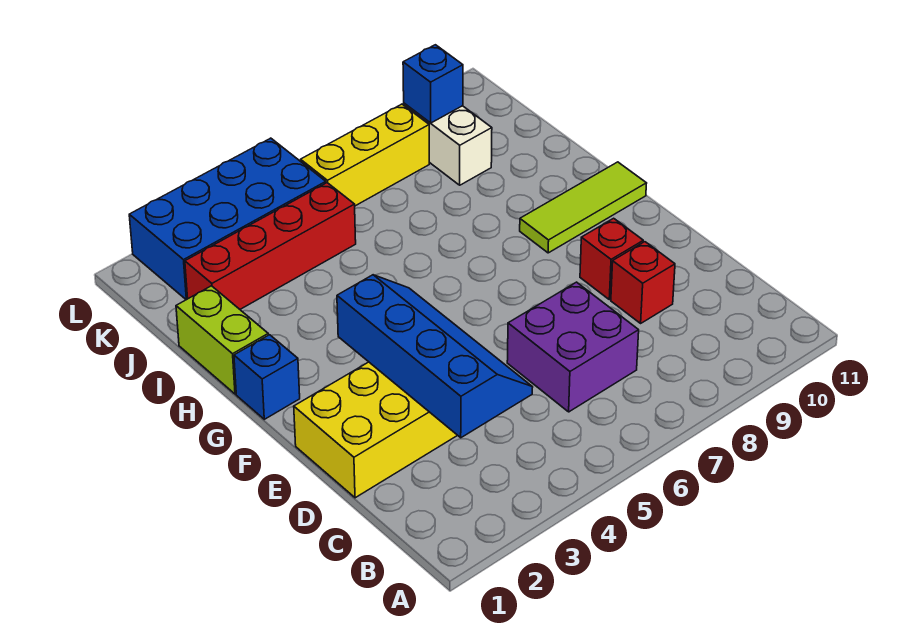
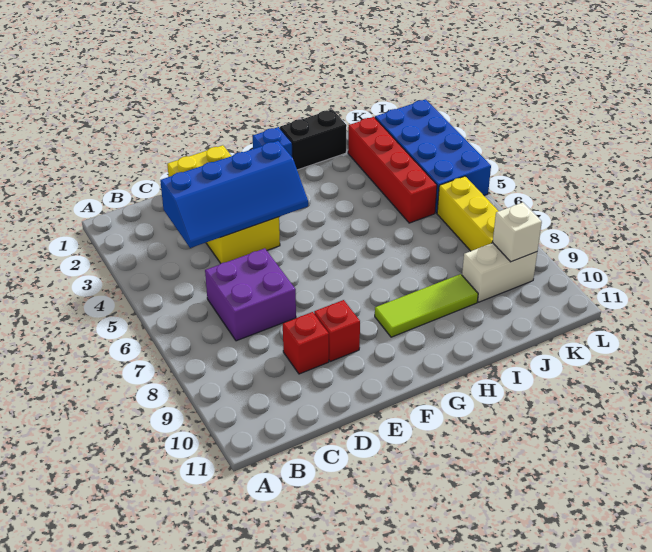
lime tile G9:G11 level 1 -> lime tile G9:I9 level 1
lime brick H1:I1 level 1 -> black brick H1:I1 level 1
blue brick K9 level 2 -> white brick K9 level 2

